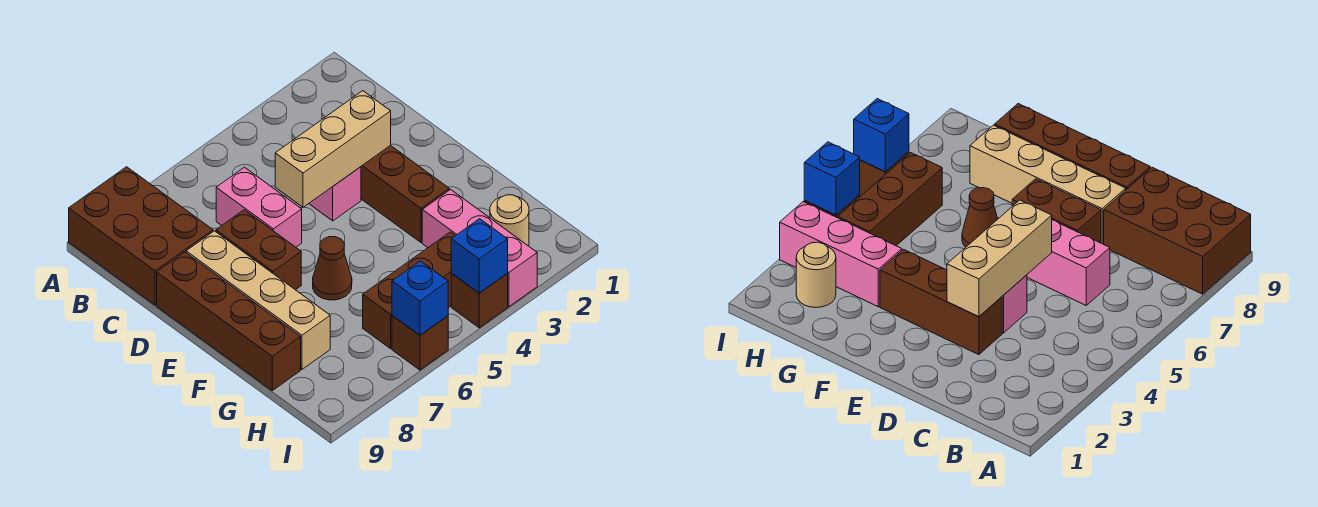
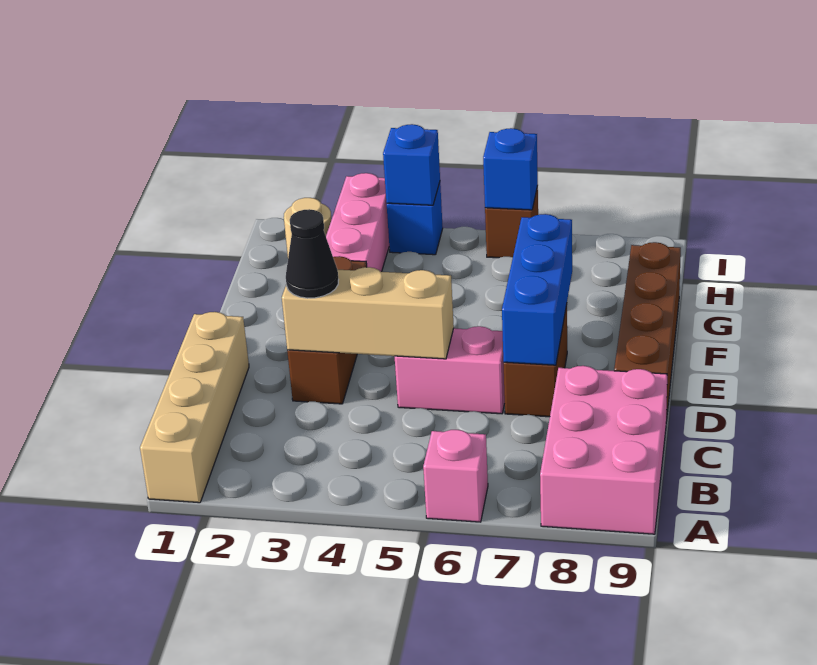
brown brick A8:C9 level 1 -> pink brick A8:C9 level 1
pink brick C6:D6 level 1 -> pink brick D5:D6 level 1
none -> black cone D3 level 3
pink brick D4 level 1 -> pink brick A6 level 1
none -> blue brick D7:F7 level 2
tan brick D8:G8 level 1 -> tan brick A1:D1 level 1
brown cone F6 level 1 -> none
brown brick H4:H6 level 1 -> none
brown brick I4 level 1 -> blue brick I4 level 1

